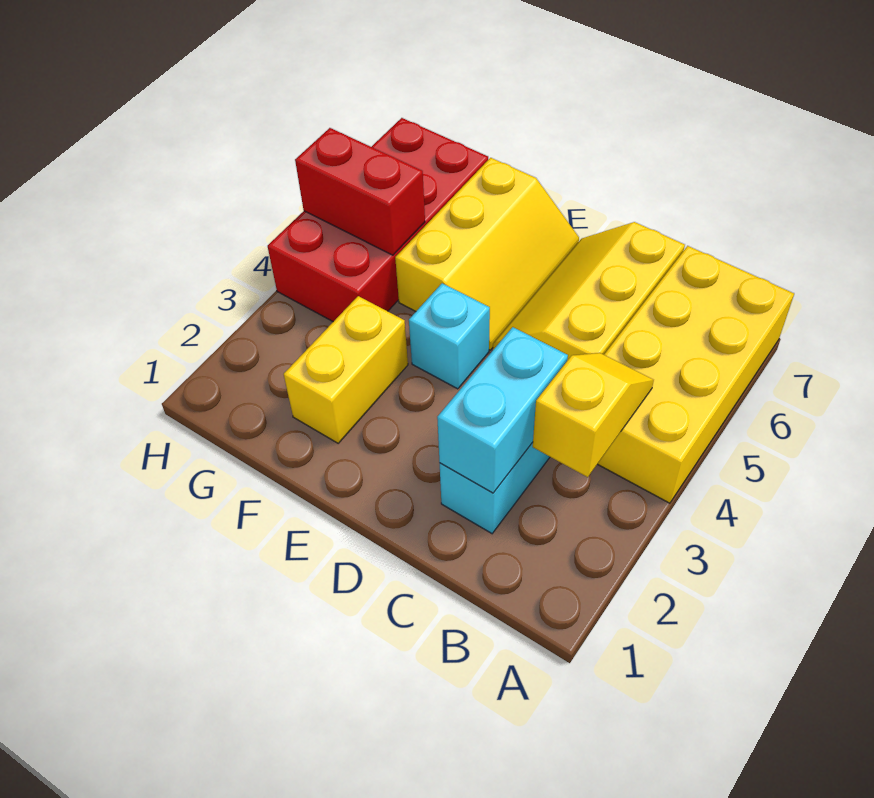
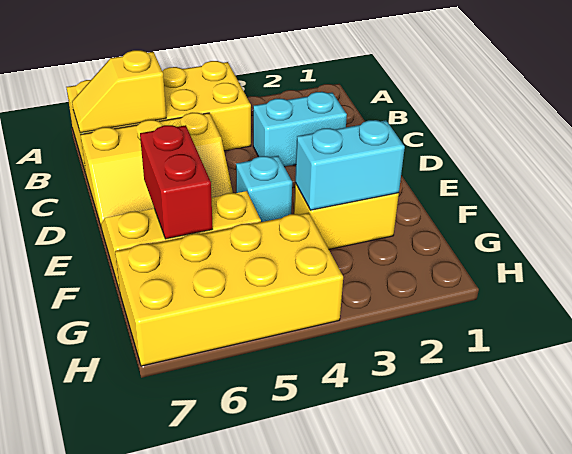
yellow slope B3:B4 level 2 top 3 -> yellow slope B6:B7 level 2 top 6
cyan brick C2:C3 level 2 -> cyan brick F2:F3 level 2
red brick G4:H7 level 1 -> yellow brick G4:H7 level 1
red brick G5:H5 level 2 -> red brick E6:F6 level 2

